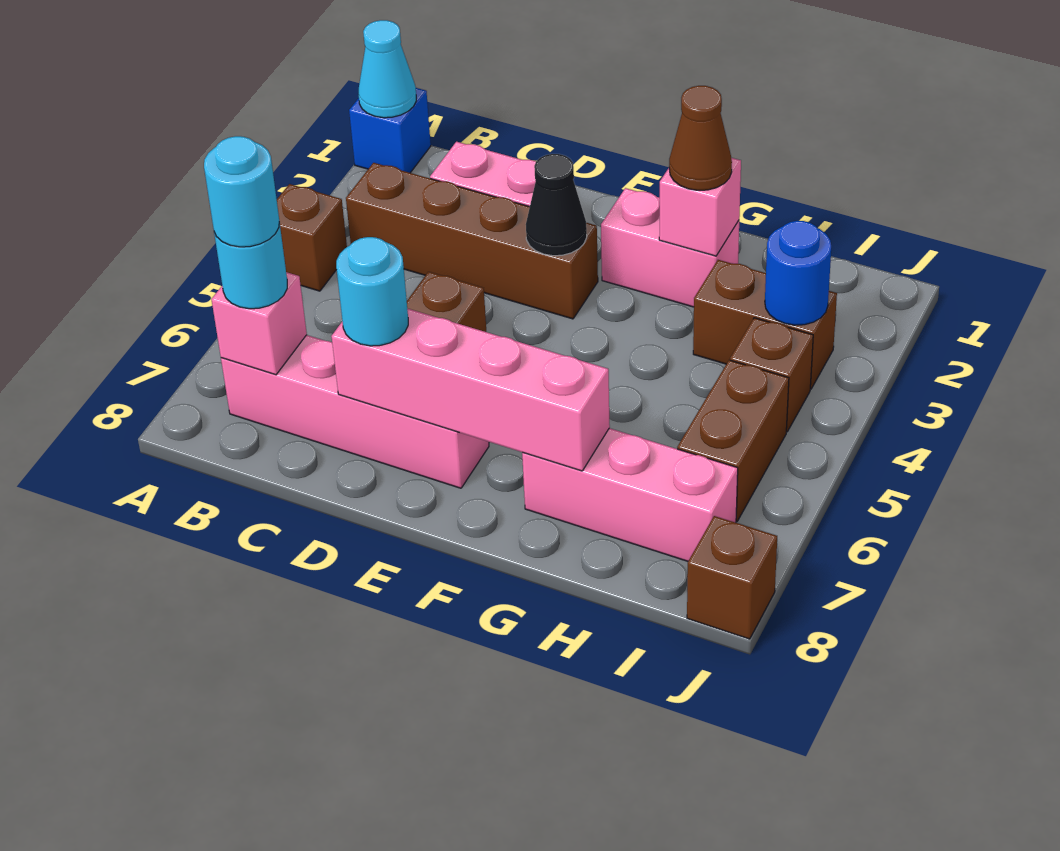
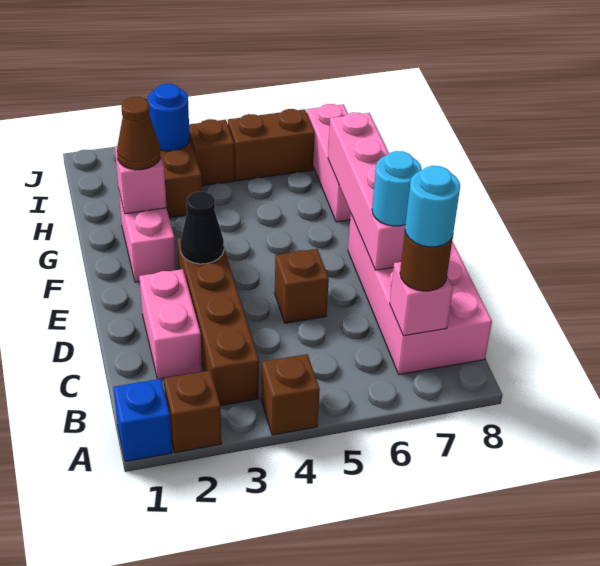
cyan cone A1 level 2 -> none
pink brick B7:E7 level 1 -> pink brick B7:E8 level 1
cyan round brick B7 level 3 -> brown round brick B7 level 3
brown brick J8 level 1 -> brown brick A2 level 1

